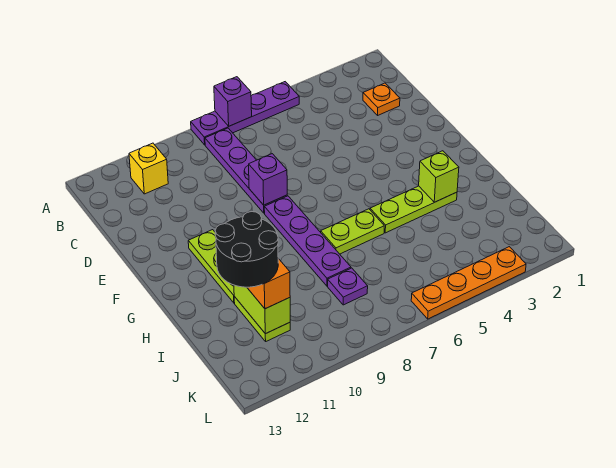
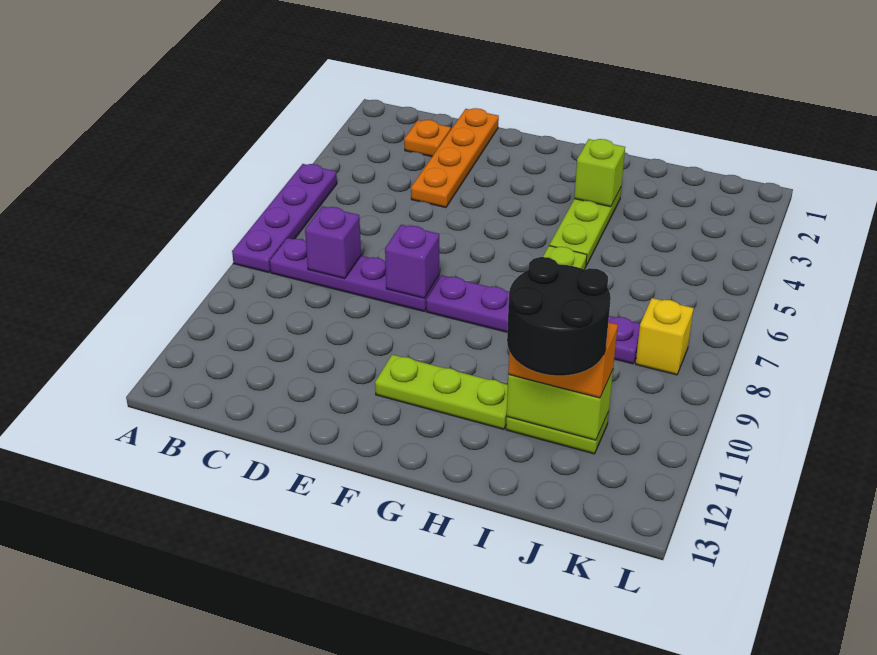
purple brick A7 level 2 -> purple brick C8 level 2
yellow brick B11 level 1 -> yellow brick K8 level 1
orange plate L3:L6 level 1 -> orange plate D1:D4 level 1

